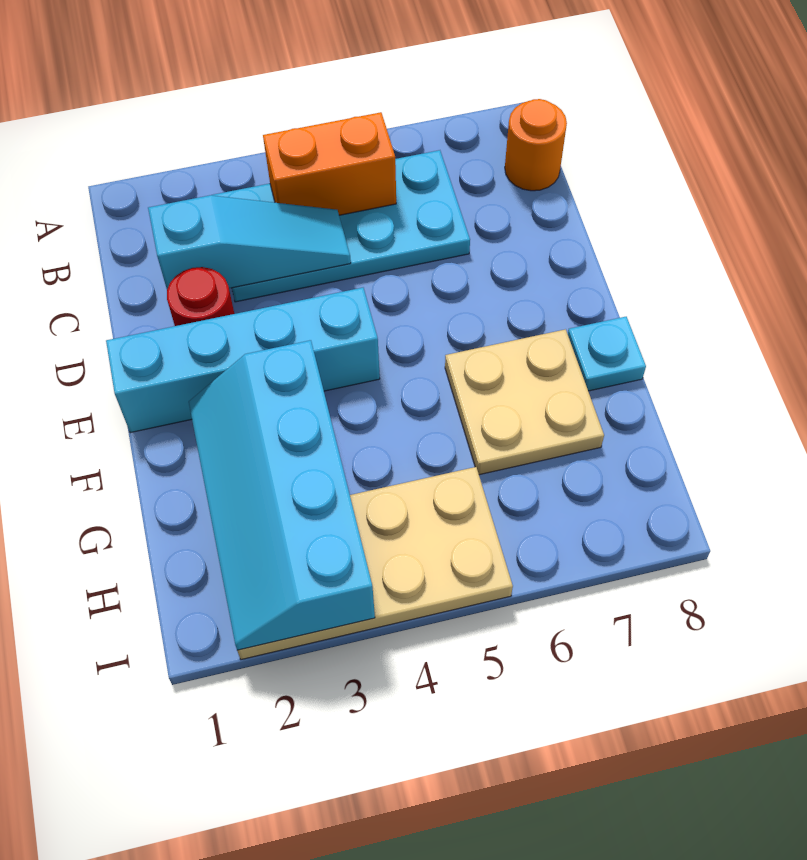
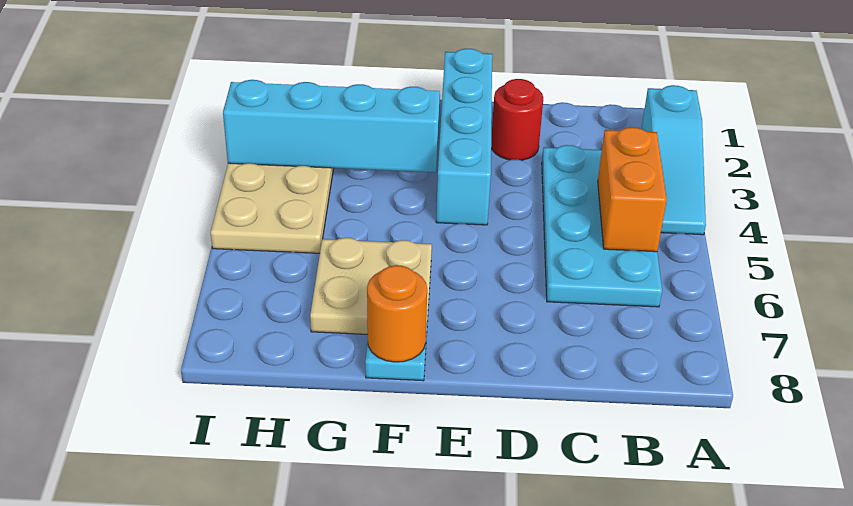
orange round brick B8 level 1 -> orange round brick F8 level 2
cyan slope C2:C4 level 2 top 2 -> cyan slope A2:A4 level 1 top 2

